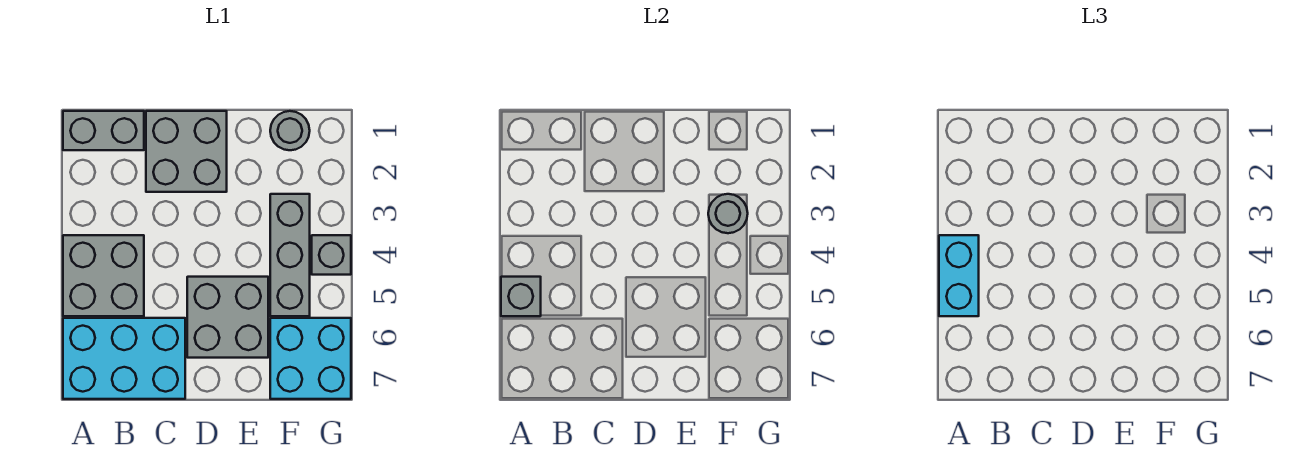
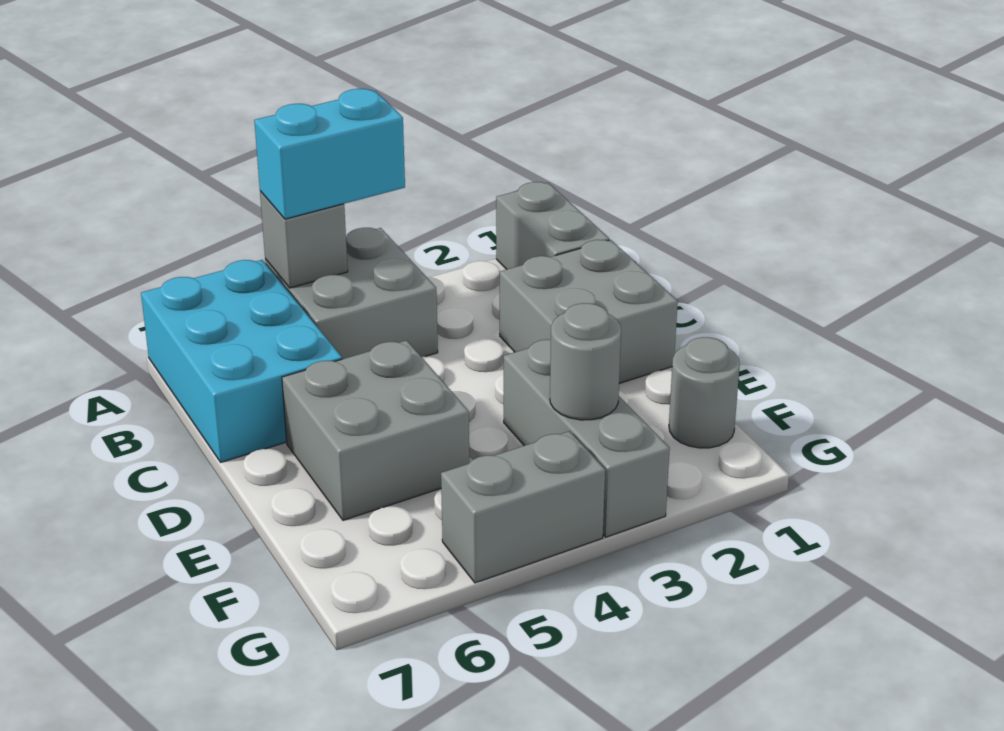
grey brick F3:F5 level 1 -> grey brick E3:G3 level 1
cyan brick F6:G7 level 1 -> none
grey brick G4 level 1 -> grey brick G4:G5 level 1

